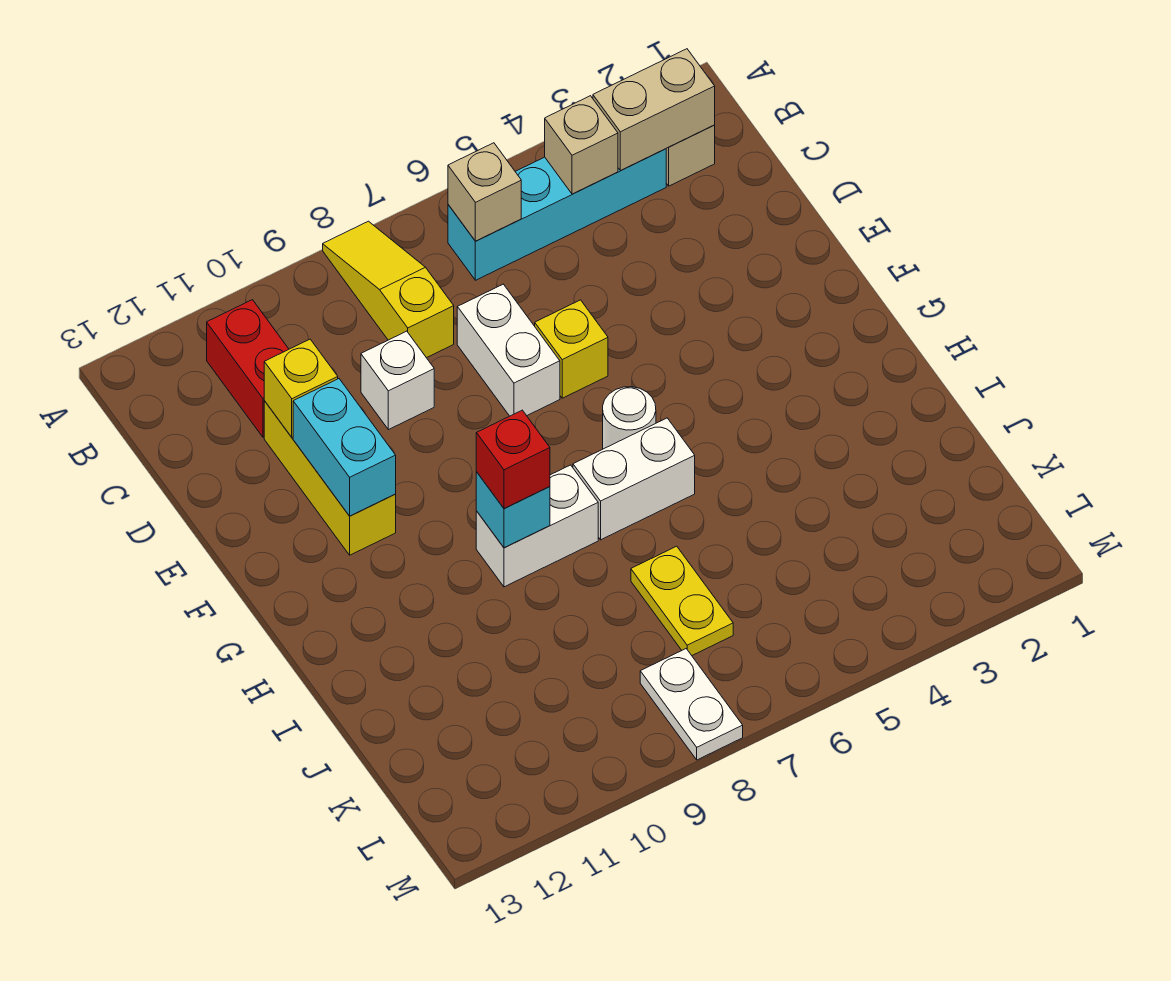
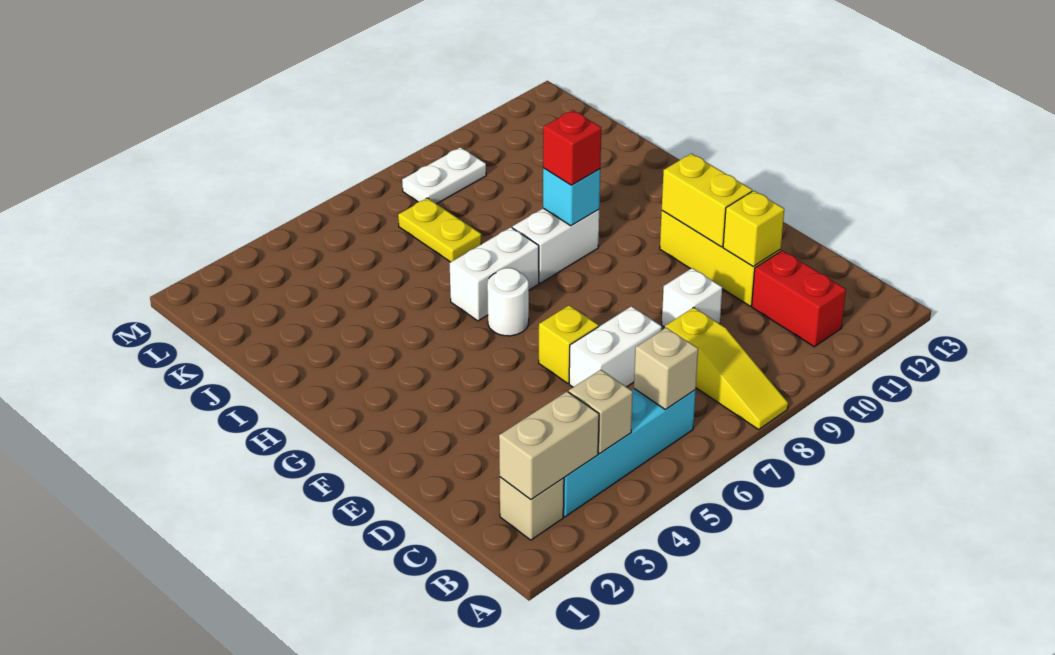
white brick D7:E7 level 1 -> white brick D6:D7 level 1
cyan brick E11:F11 level 2 -> yellow brick E11:F11 level 2
white plate L8:M8 level 1 -> white plate L8:L9 level 1

